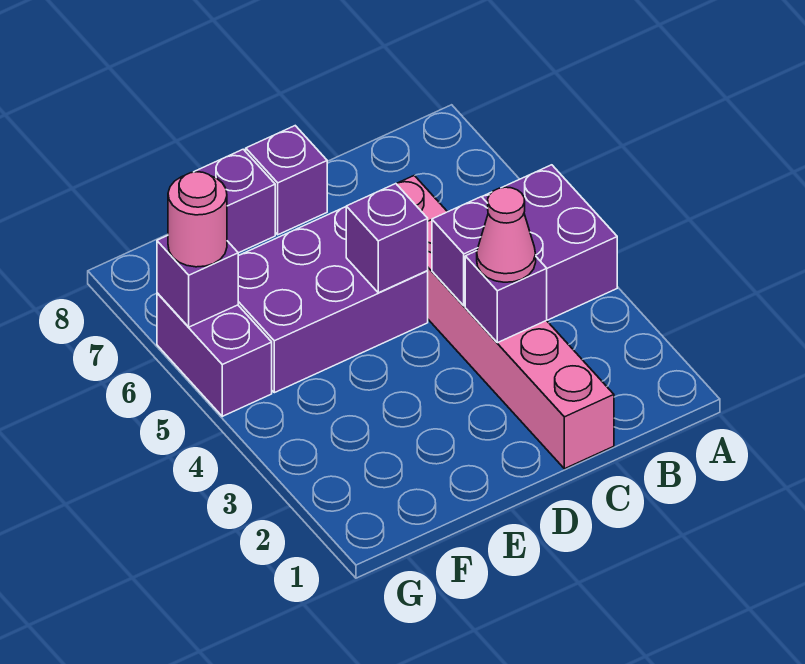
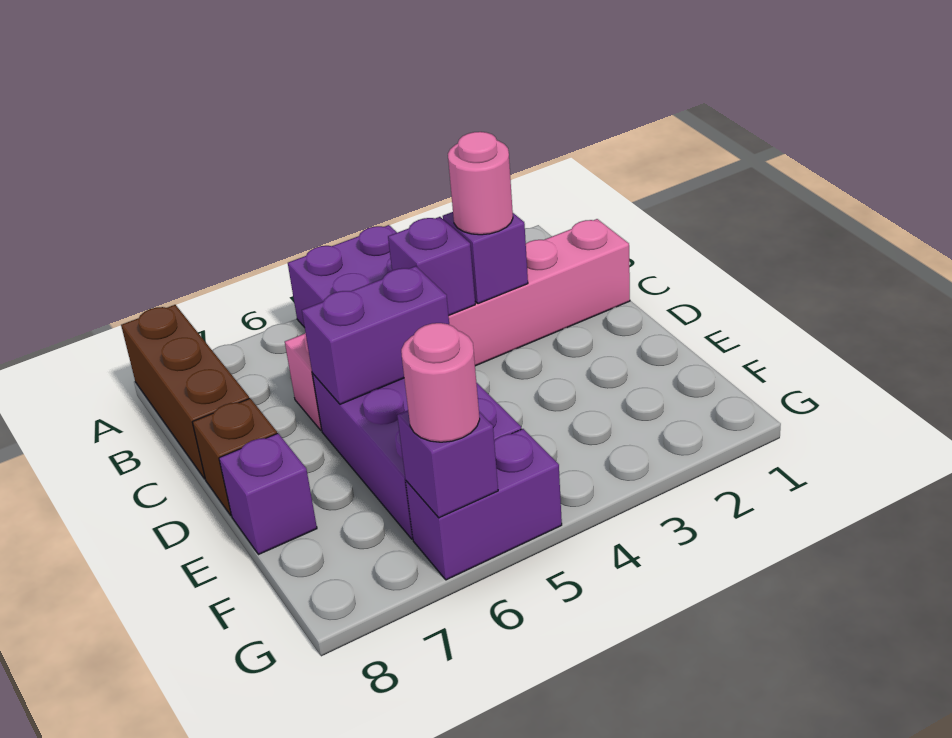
none -> brown brick A8:C8 level 1
pink cone C3 level 3 -> pink round brick C3 level 3
purple brick D5 level 2 -> purple brick D5:D6 level 2
purple brick D8 level 1 -> brown brick D8 level 1

